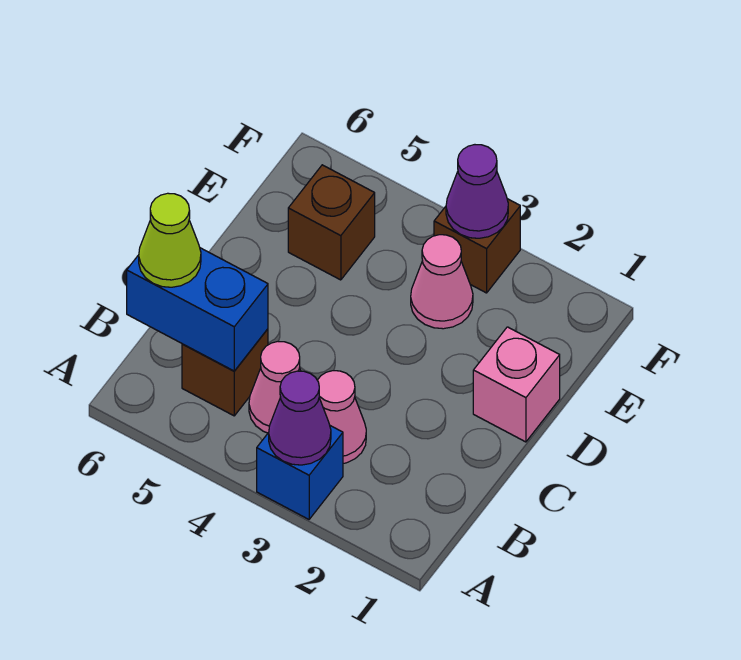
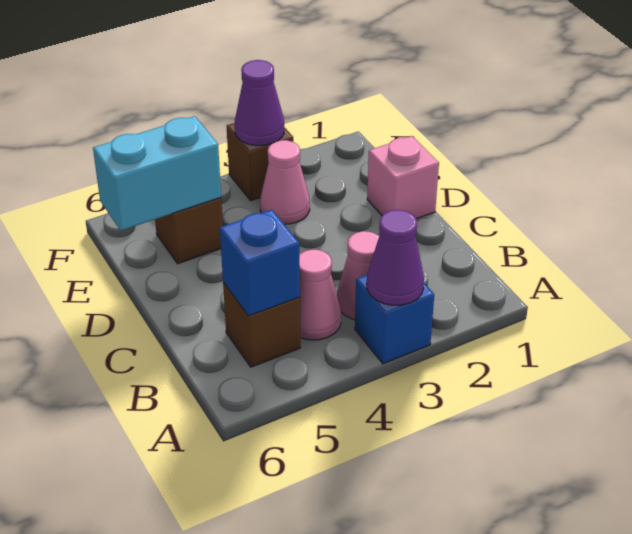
blue brick B5:B6 level 2 -> blue brick B5 level 2
lime cone B6 level 3 -> none
none -> cyan brick E5:E6 level 2

